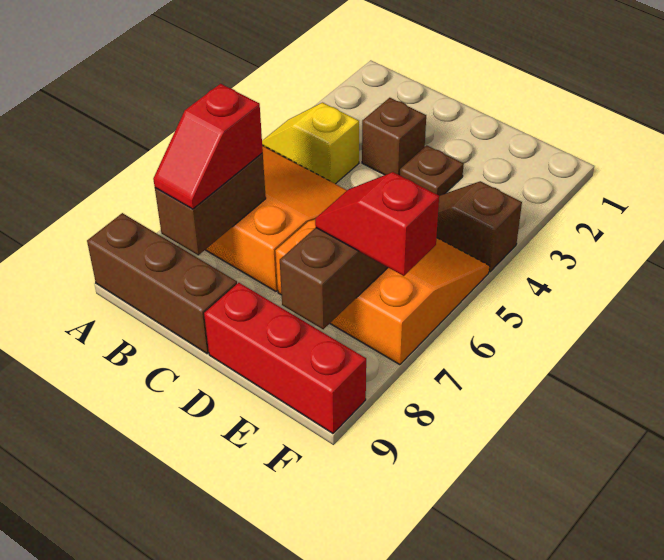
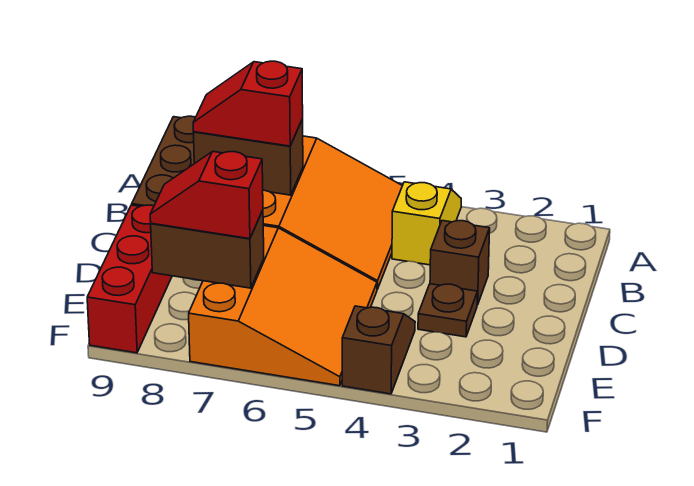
red slope E7:F7 level 3 top F -> red slope E7:E8 level 3 top 7

